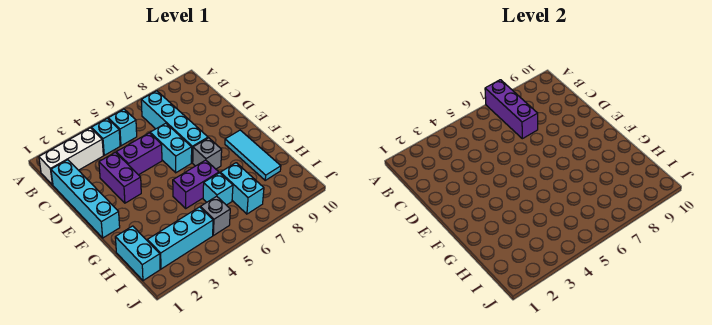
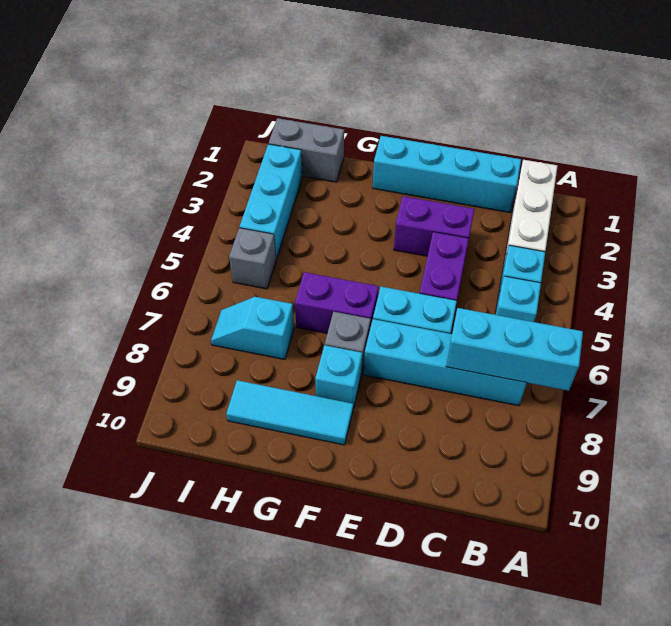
purple brick A7:C7 level 2 -> cyan brick A7:C7 level 2
purple brick G5:G6 level 1 -> purple brick F6:G6 level 1
cyan brick H1:I1 level 1 -> grey brick H1:I1 level 1
cyan brick H6 level 1 -> cyan brick F8 level 1
cyan brick H7:I7 level 1 -> cyan slope H7:I7 level 1 top H

